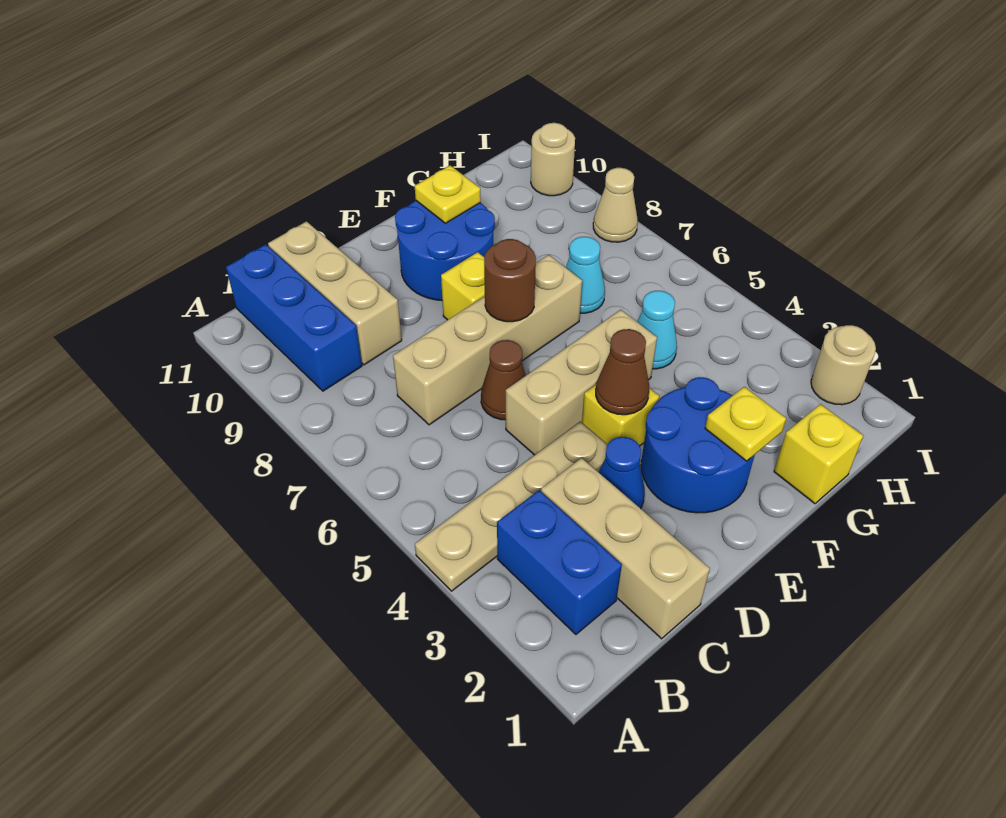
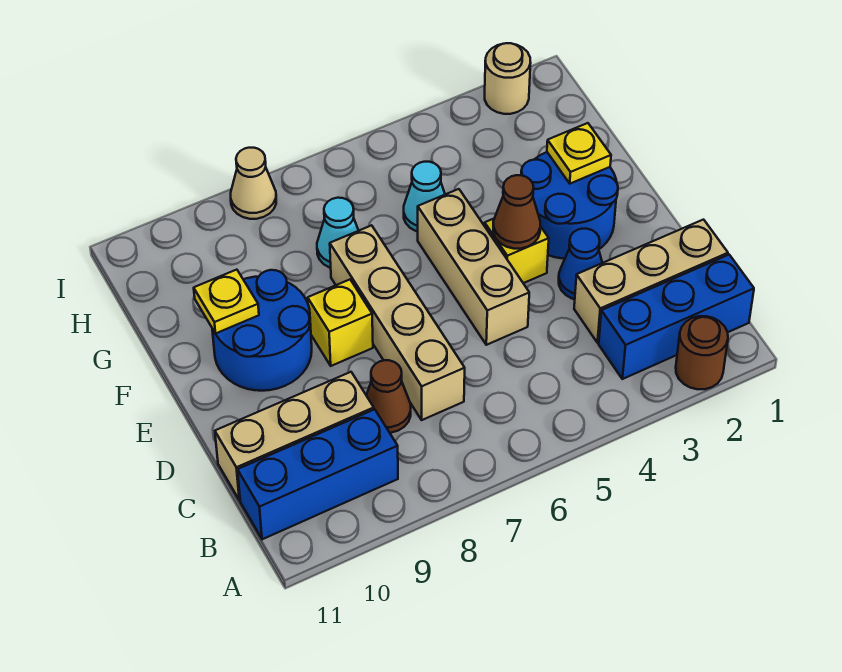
tan plate A4:D4 level 1 -> none
blue brick B2:B3 level 1 -> blue brick B1:B3 level 1
brown cone D6 level 1 -> brown cone C8 level 1
brown round brick E7 level 2 -> brown round brick A2 level 1
yellow brick G1 level 1 -> none
tan round brick I10 level 1 -> none

